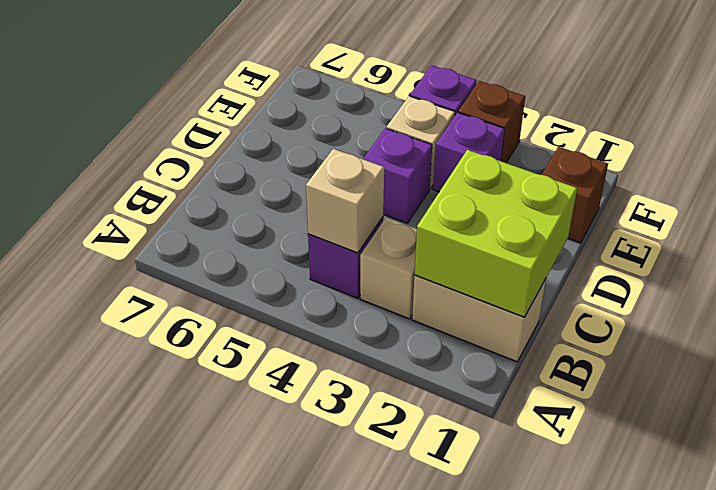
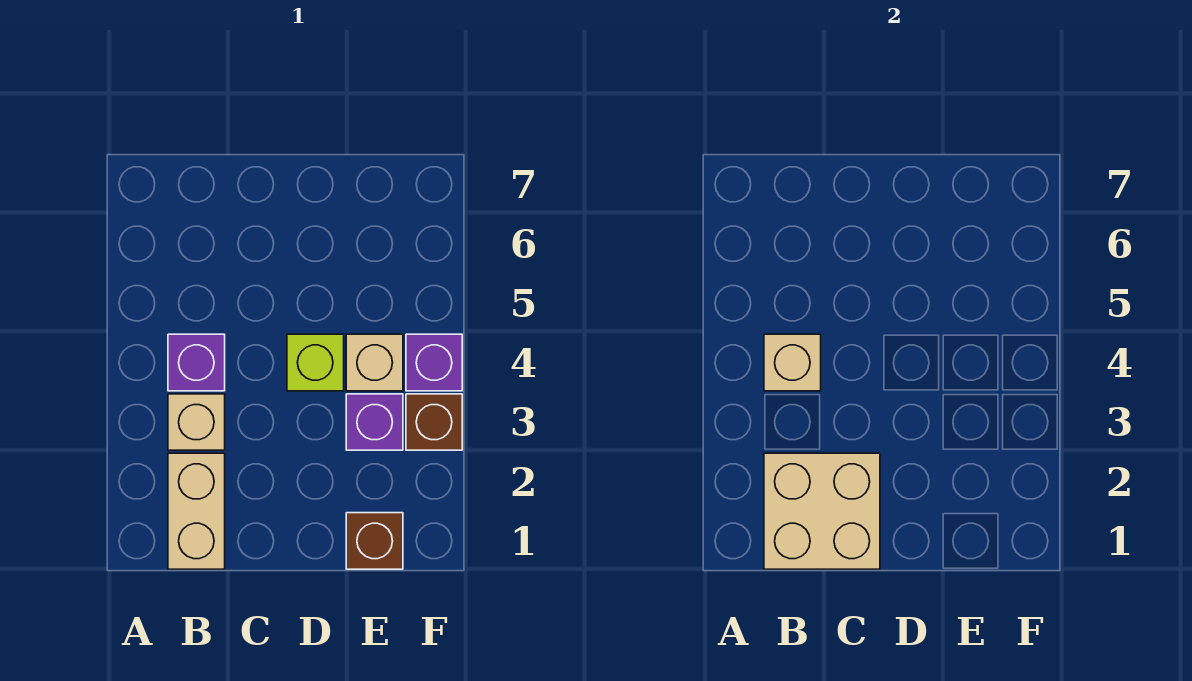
lime brick B1:C2 level 2 -> tan brick B1:C2 level 2
purple brick D4 level 1 -> lime brick D4 level 1

